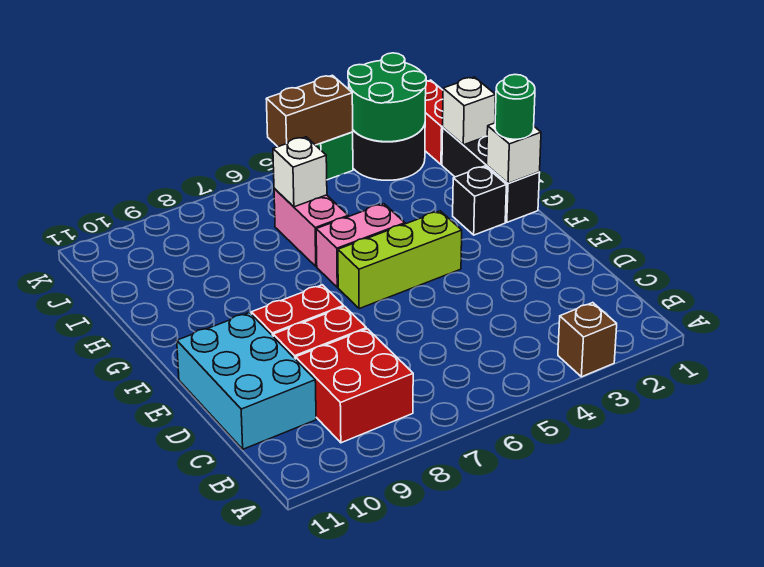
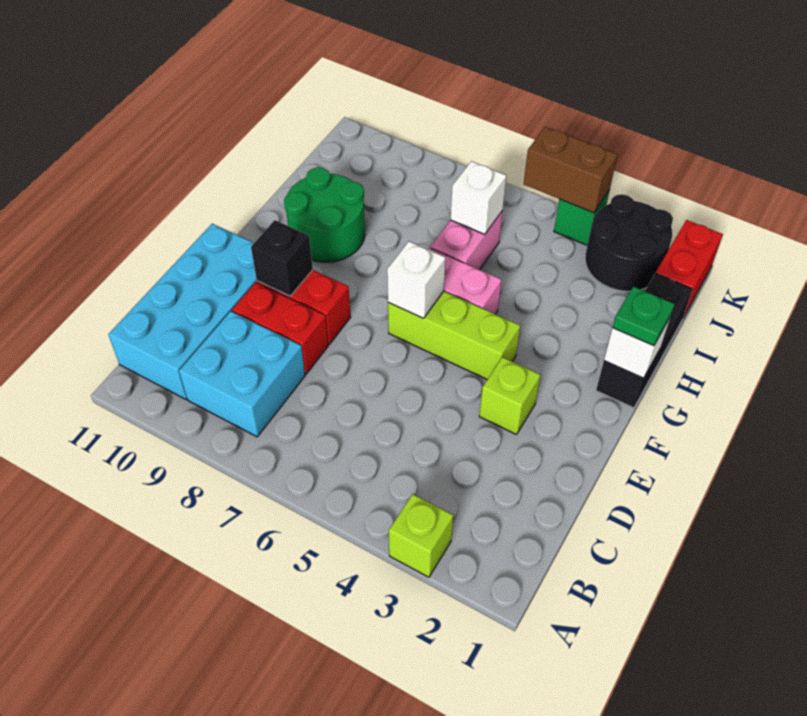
brown brick A3 level 1 -> lime brick A3 level 1
red brick B8:C9 level 1 -> cyan brick B8:C9 level 1
cyan brick C10:E11 level 1 -> cyan brick B10:E11 level 1
none -> lime brick E3 level 1
green round brick G1 level 3 -> green plate G1 level 3
black brick G2 level 1 -> black brick E9 level 2
white brick I1 level 2 -> white brick F6 level 2
green round brick J2:K3 level 2 -> green round brick G9:H10 level 1

